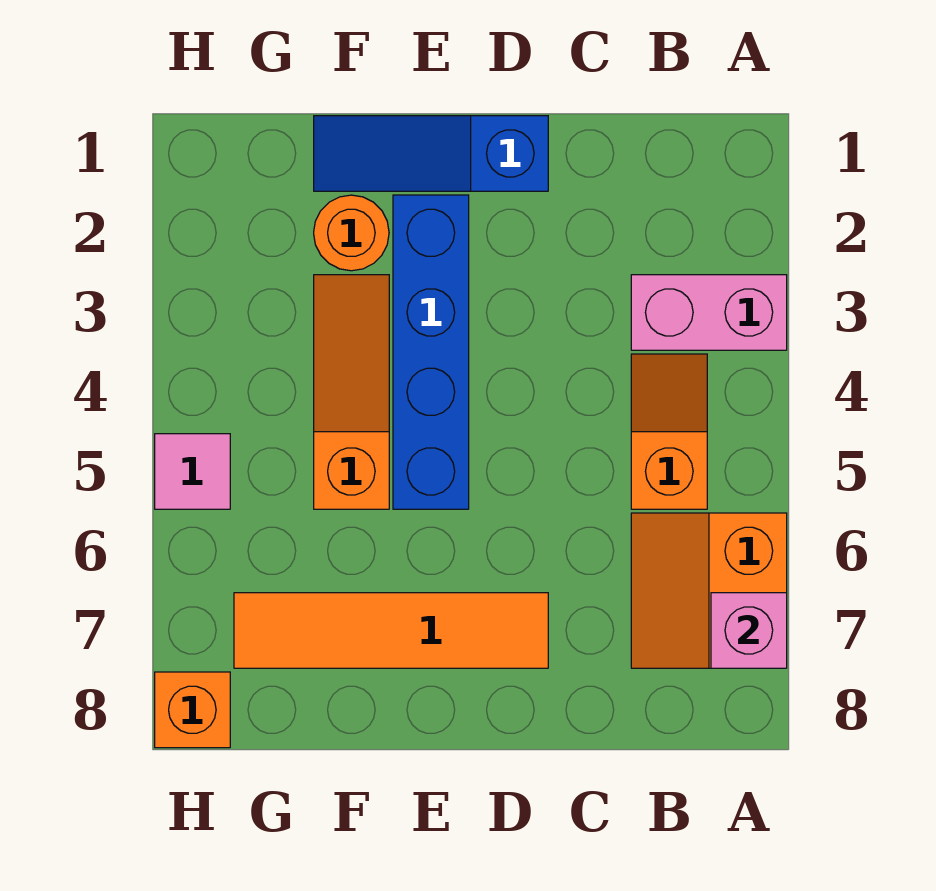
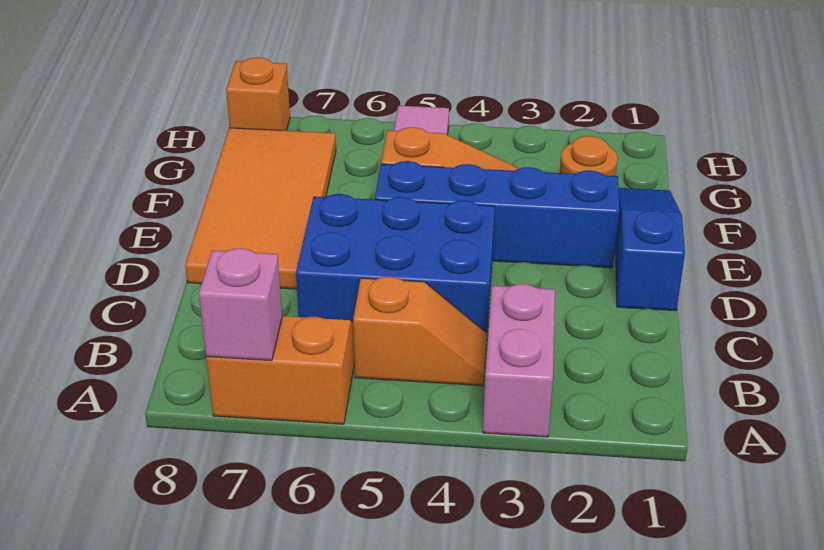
none -> blue brick C4:D6 level 1
orange tile D7:G7 level 1 -> orange tile D7:G8 level 1

